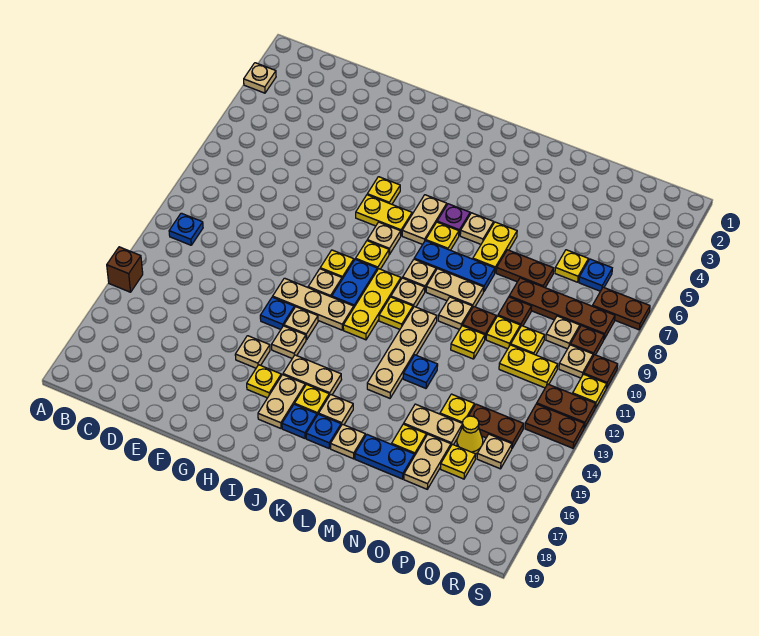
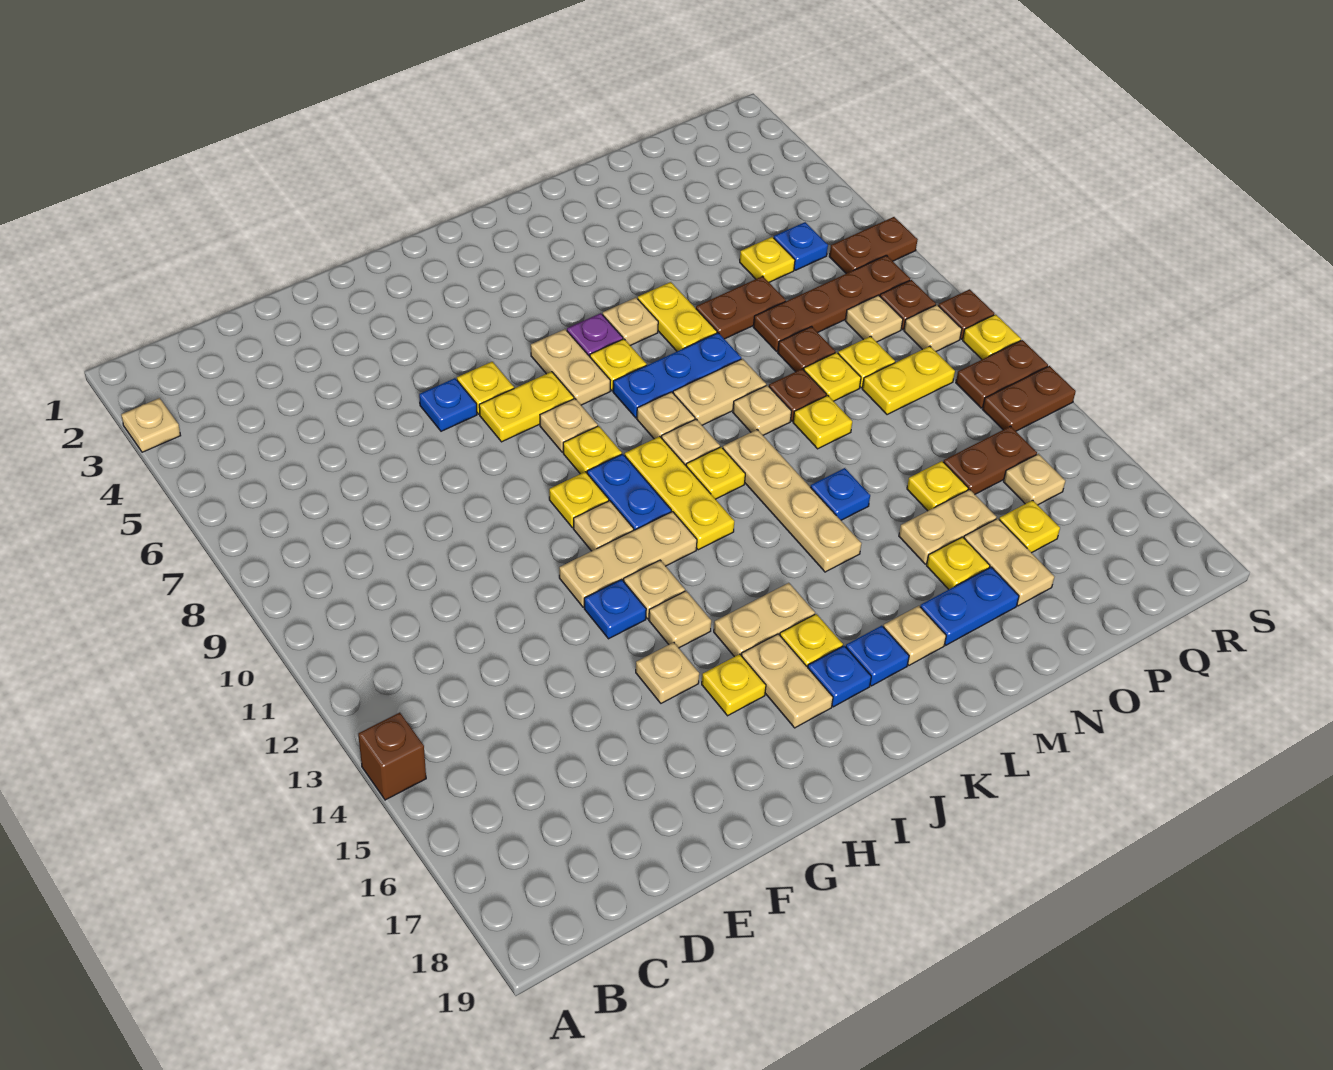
blue plate B11 level 1 -> blue plate G6 level 1
tan plate K16 level 1 -> none
yellow cone P15 level 1 -> none

